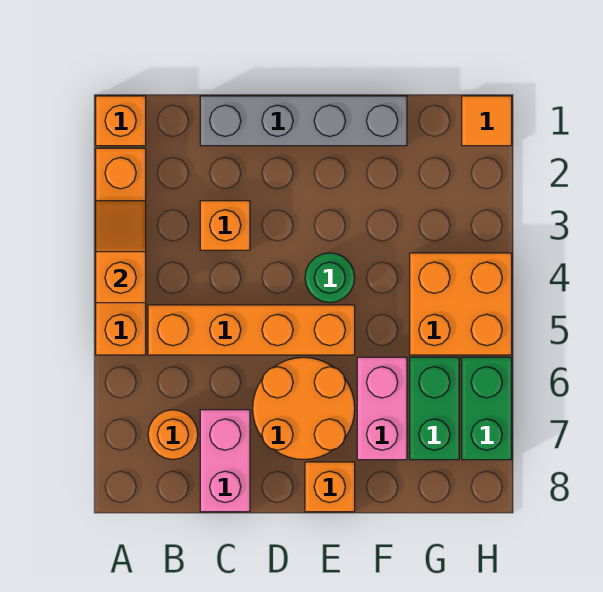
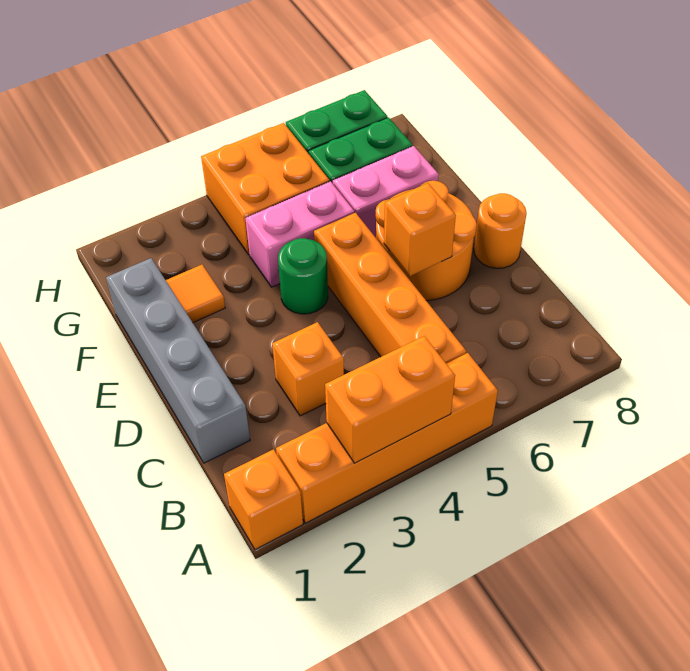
orange slope A3:A4 level 2 top 4 -> orange brick A3:A4 level 2
orange round brick B7 level 1 -> orange round brick D8 level 1
pink brick C7:C8 level 1 -> pink brick F4:F5 level 1
orange brick E8 level 1 -> orange brick D6 level 2
orange tile H1 level 1 -> orange tile F2 level 1

